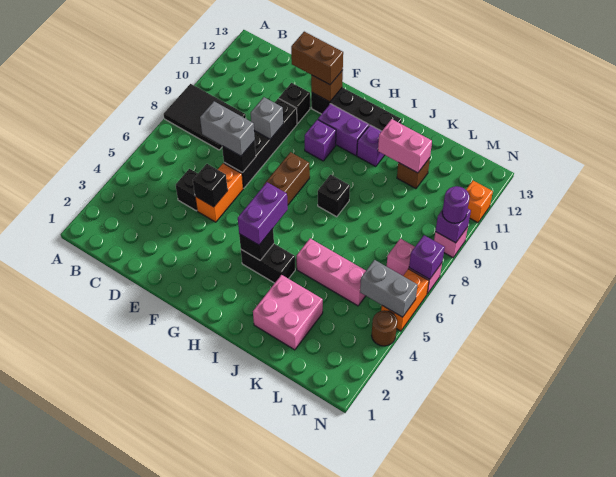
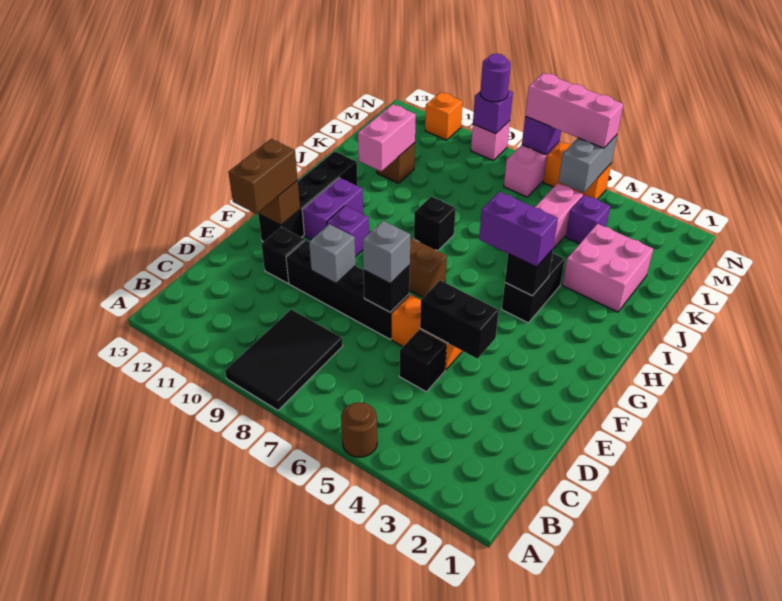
grey brick D7:E7 level 3 -> grey brick E7 level 3
black brick E5 level 2 -> black brick E4:E5 level 2
purple brick I11 level 1 -> purple brick L4 level 1
brown round brick N4 level 1 -> brown round brick A5 level 1
none -> pink brick N5:N7 level 3

